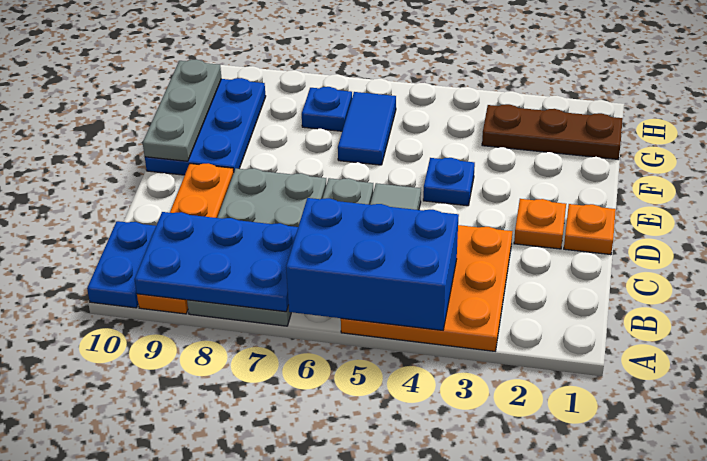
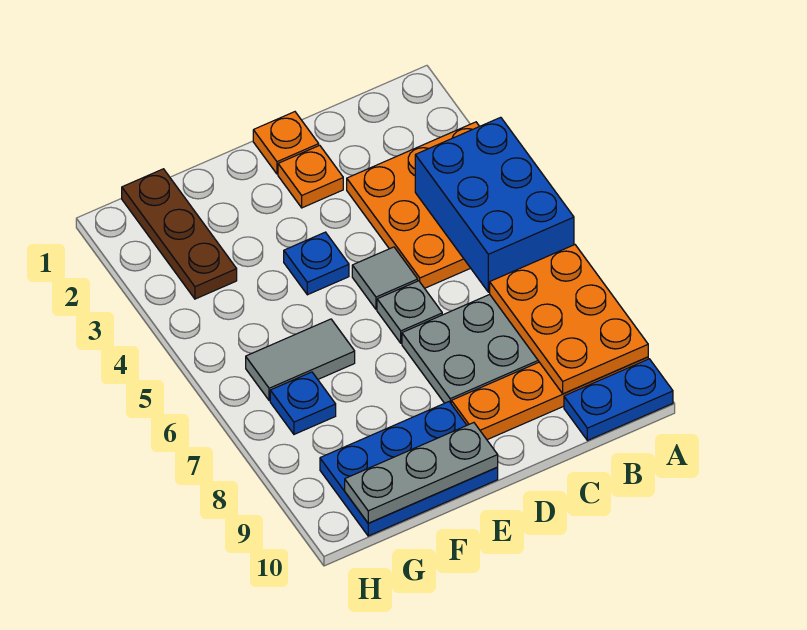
blue plate A7:B9 level 2 -> orange plate A7:B9 level 2
blue tile F6:G6 level 1 -> grey tile F6:G6 level 1

